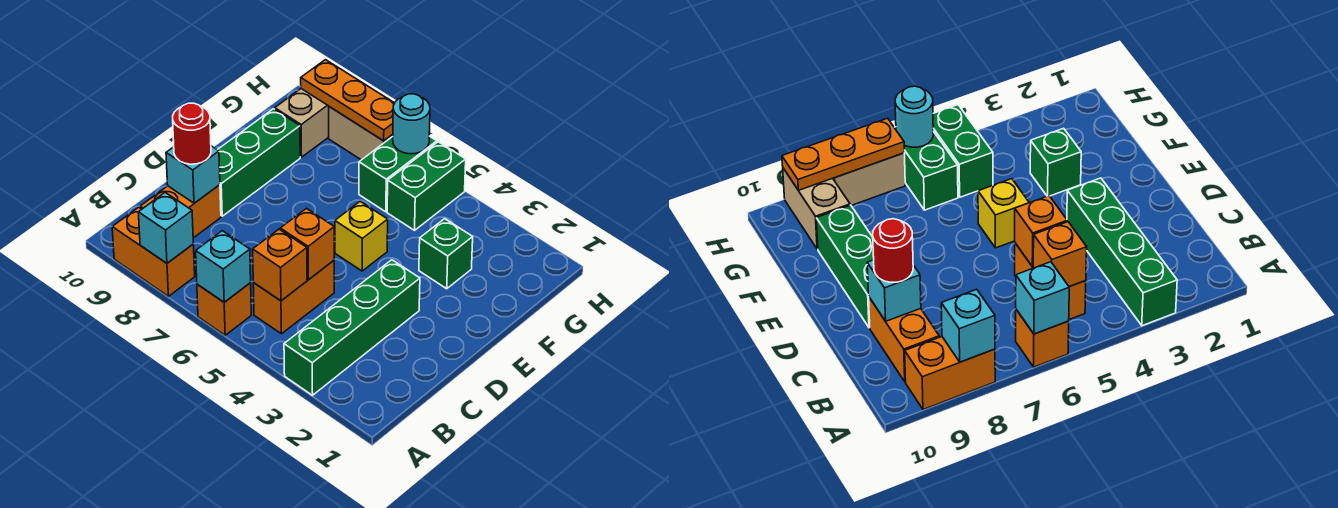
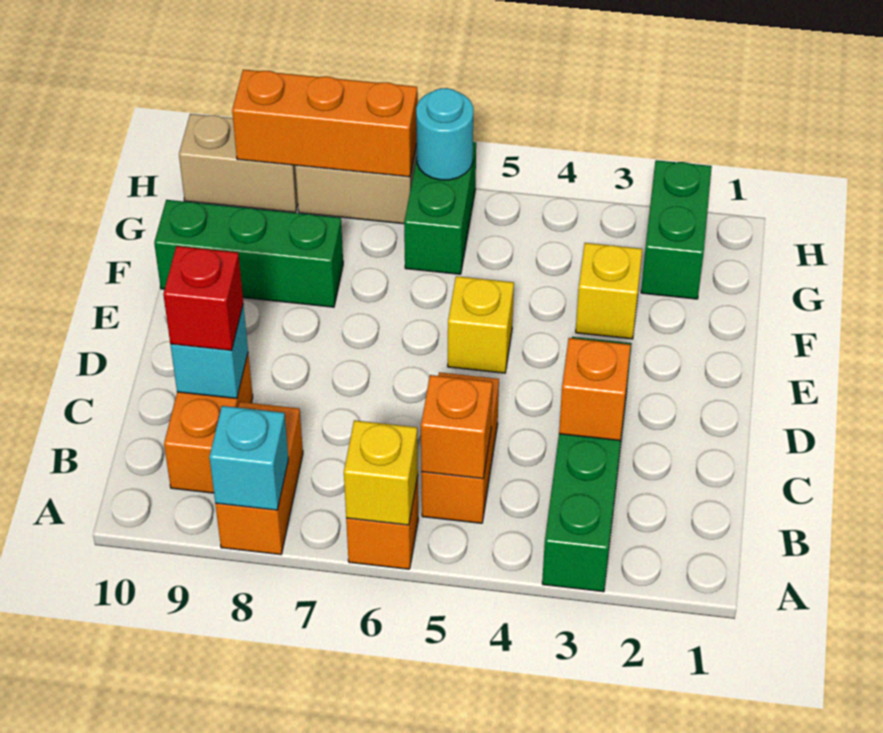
cyan brick A6 level 2 -> yellow brick A6 level 2
orange brick A8:A9 level 1 -> orange brick A8:B8 level 1
orange brick C5 level 2 -> orange brick C3 level 2
red round brick C9 level 3 -> red brick C9 level 3
green brick D9:F9 level 1 -> green brick F8:F10 level 1
green brick F3 level 1 -> yellow brick F3 level 1
green brick G5:H5 level 1 -> green brick G2:H2 level 1
tan brick G9:H9 level 1 -> tan brick H9:H10 level 1
orange plate H7:H9 level 2 -> orange brick H7:H9 level 2

